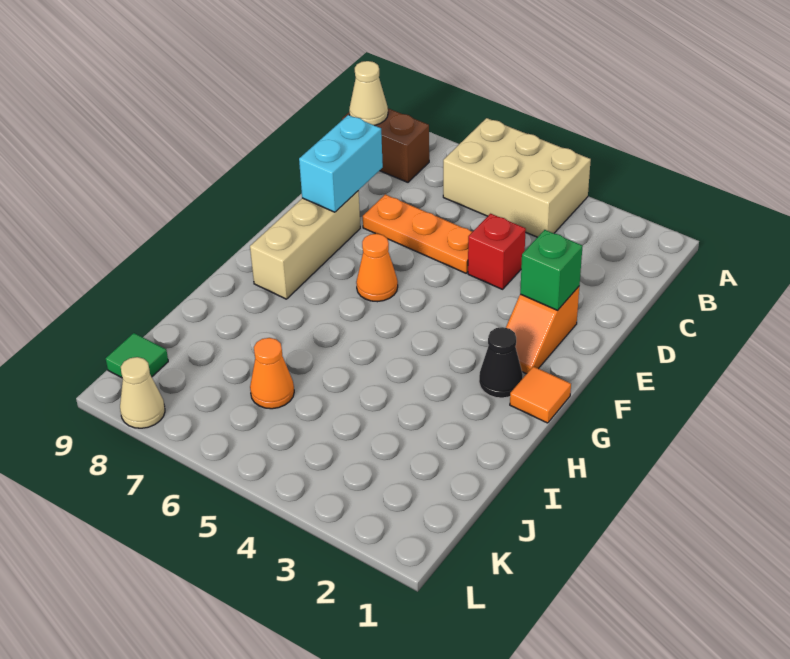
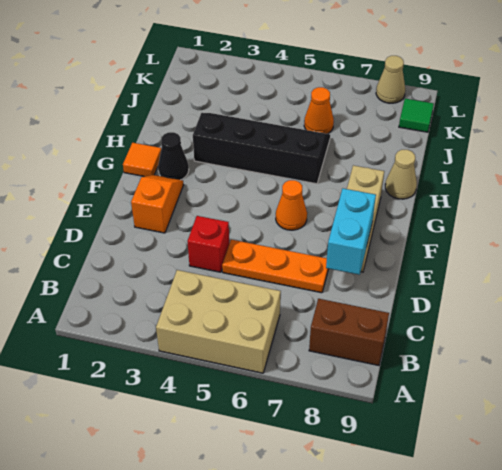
tan cone B9 level 2 -> tan cone H9 level 1
green brick E2 level 2 -> none
none -> black slope H3:I6 level 1 top H

